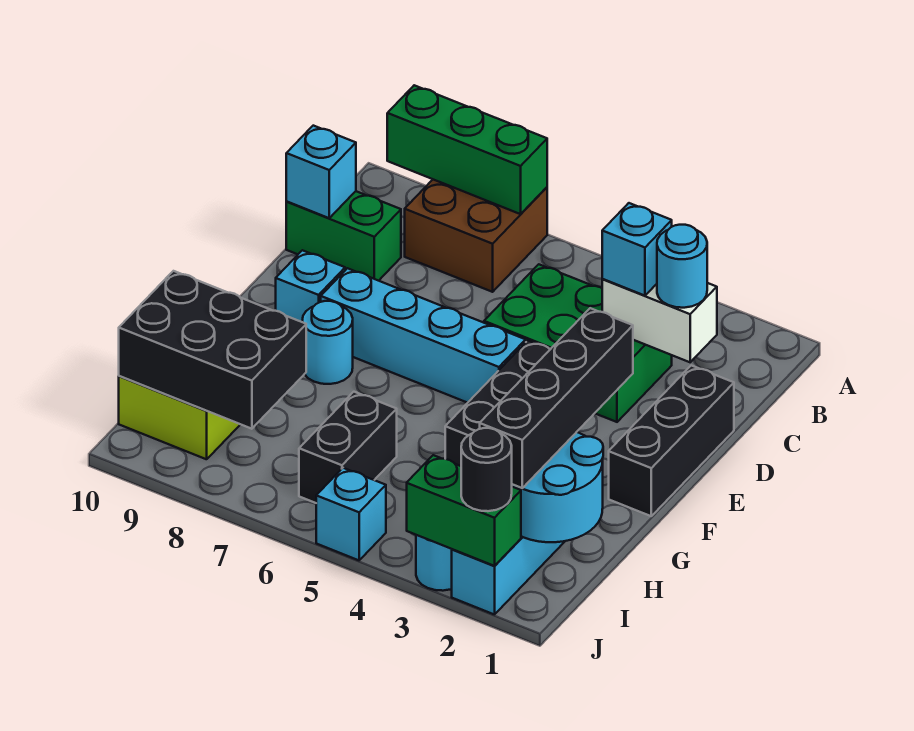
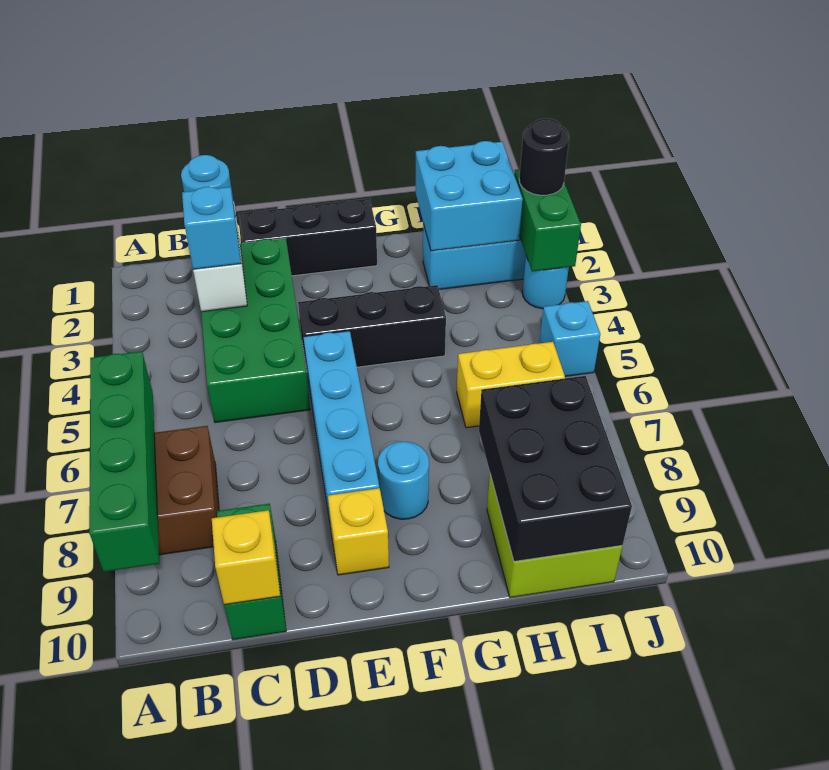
green brick A7:A9 level 2 -> green brick A6:A9 level 2
green brick C3:D5 level 1 -> green brick C2:D5 level 1
cyan brick C10 level 2 -> yellow brick C10 level 2
cyan brick E9 level 1 -> yellow brick E9 level 1
black brick F2:I2 level 3 -> none
cyan round brick H1:I2 level 2 -> cyan brick H1:I2 level 2
black brick H6:I6 level 1 -> yellow brick H6:I6 level 1

